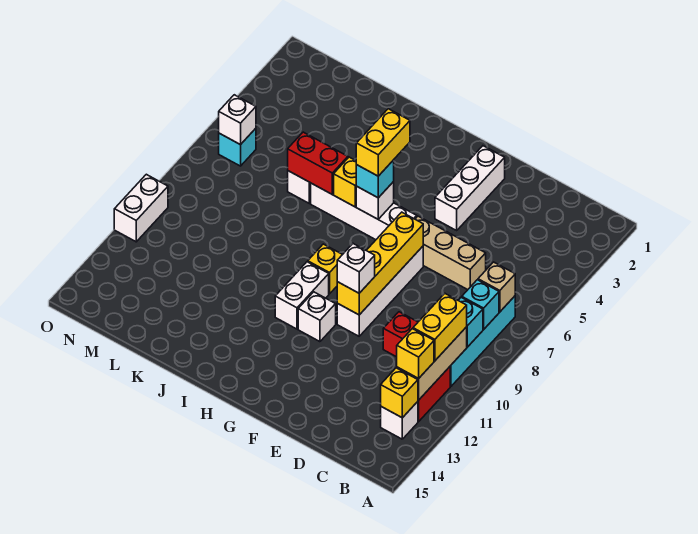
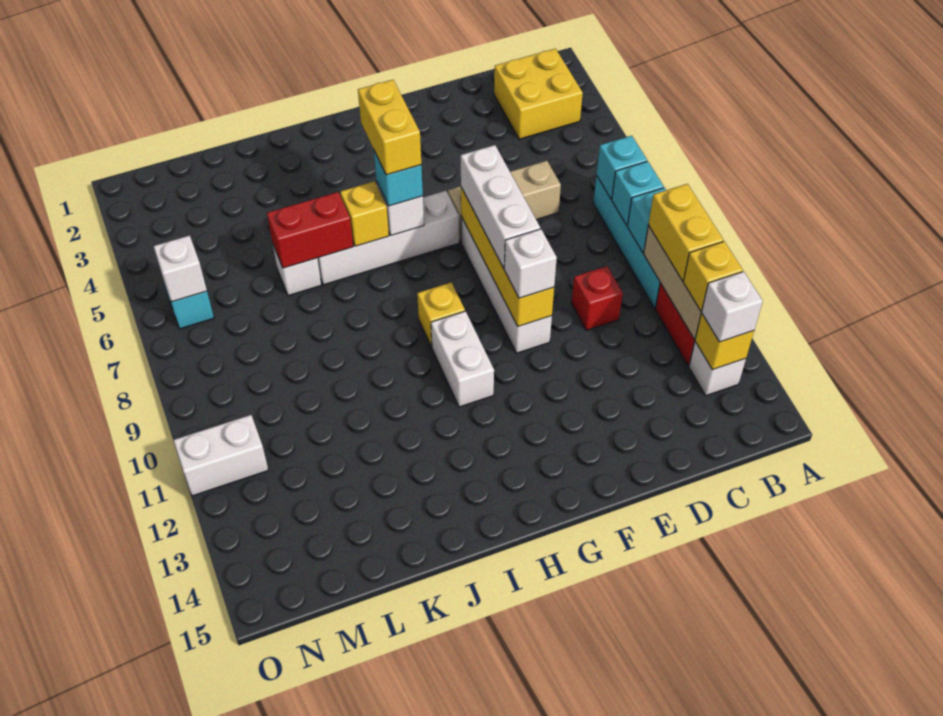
none -> yellow brick B2:C3 level 1
tan brick B7 level 2 -> cyan brick B7 level 2
white brick F2:F4 level 1 -> white brick F7:F9 level 3
white brick G11 level 1 -> white brick B13 level 3
white brick O10:O11 level 1 -> white brick N11:O11 level 1

